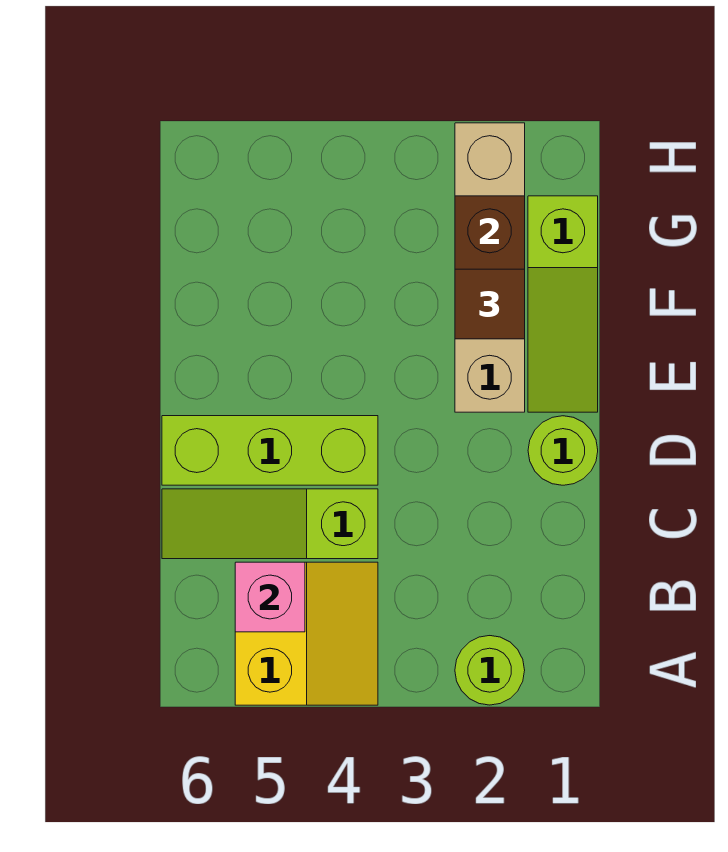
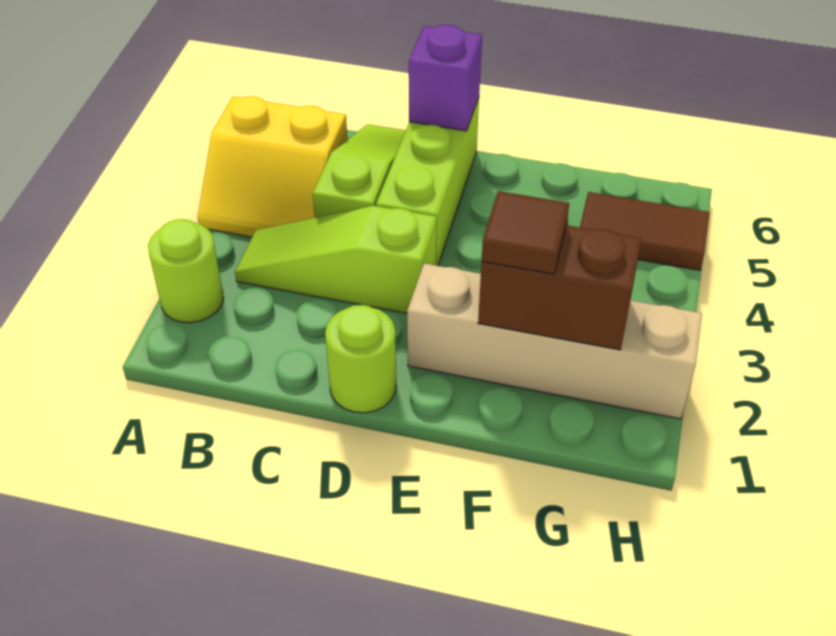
pink brick B5 level 2 -> none
none -> purple brick D6 level 2
lime slope E1:G1 level 1 top G -> lime slope B3:D3 level 1 top D
none -> brown tile G5:H5 level 1

